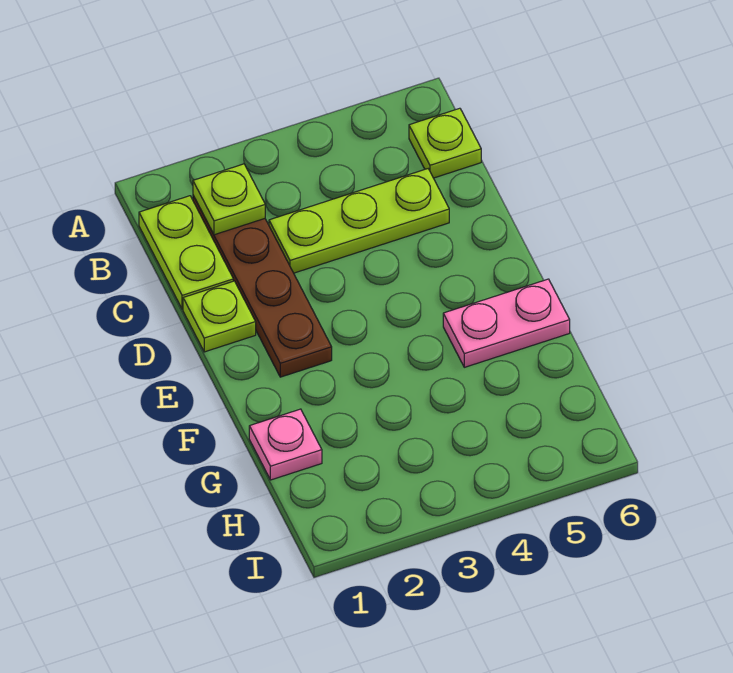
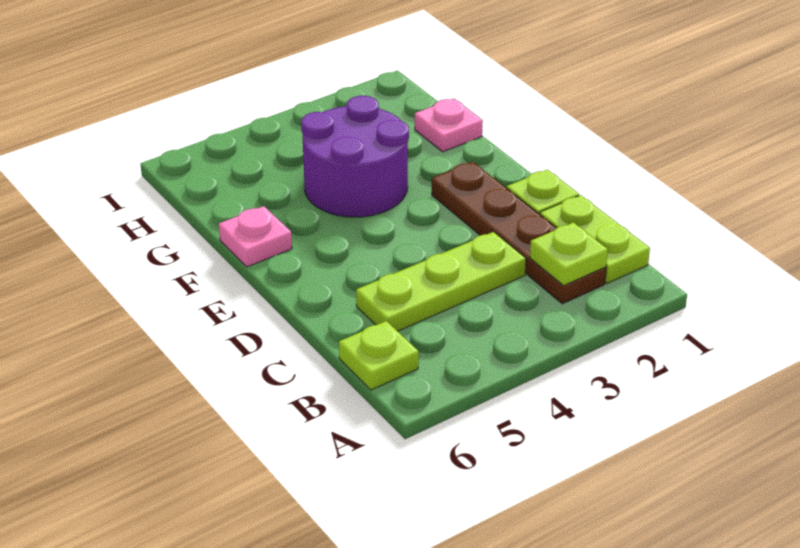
none -> purple round brick F3:G4 level 1
pink plate F5:F6 level 1 -> pink plate F6 level 1

